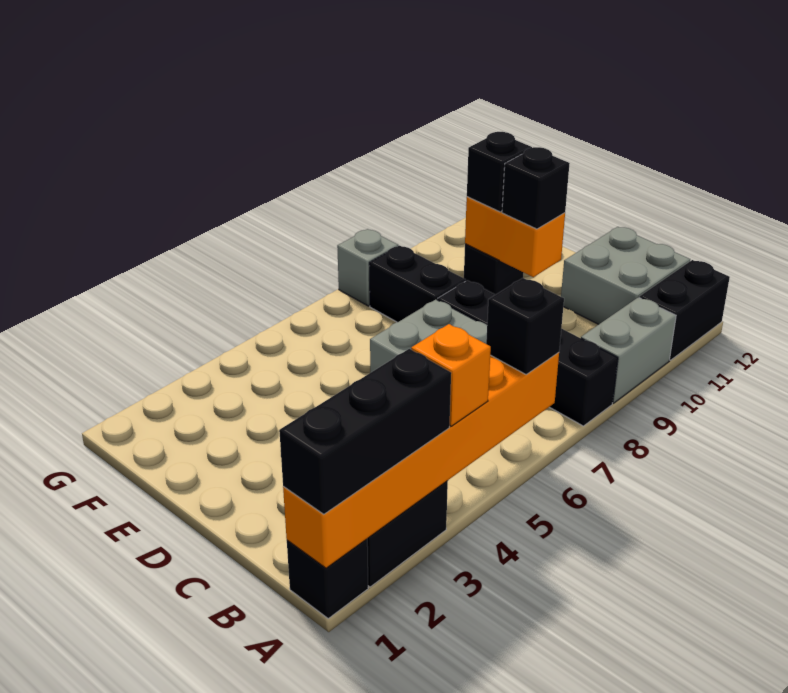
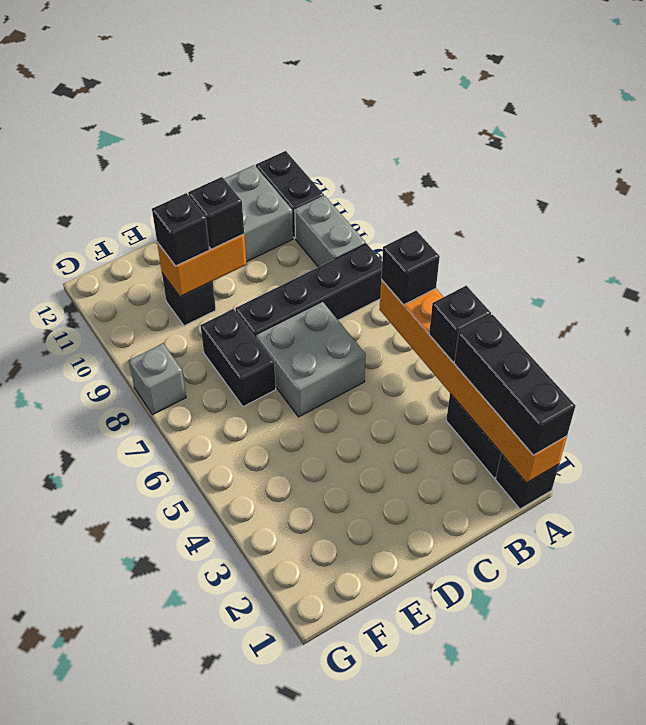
orange brick A4 level 3 -> black brick A4 level 3
black brick E8:F8 level 1 -> black brick E7:E8 level 1

